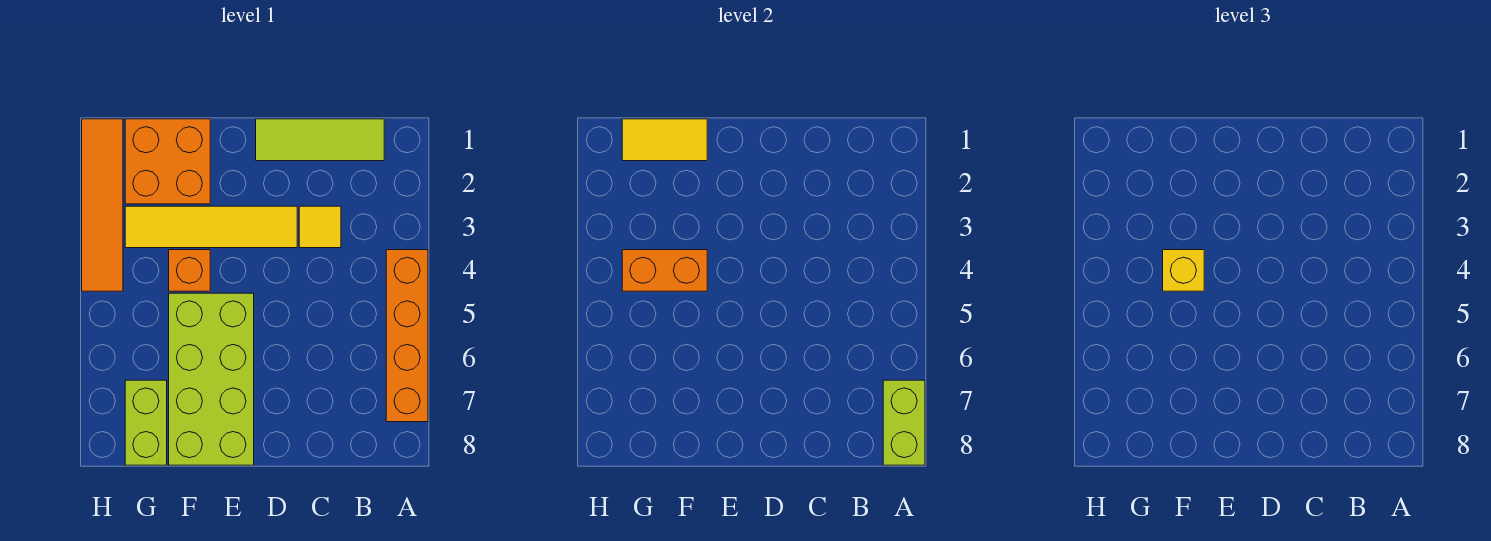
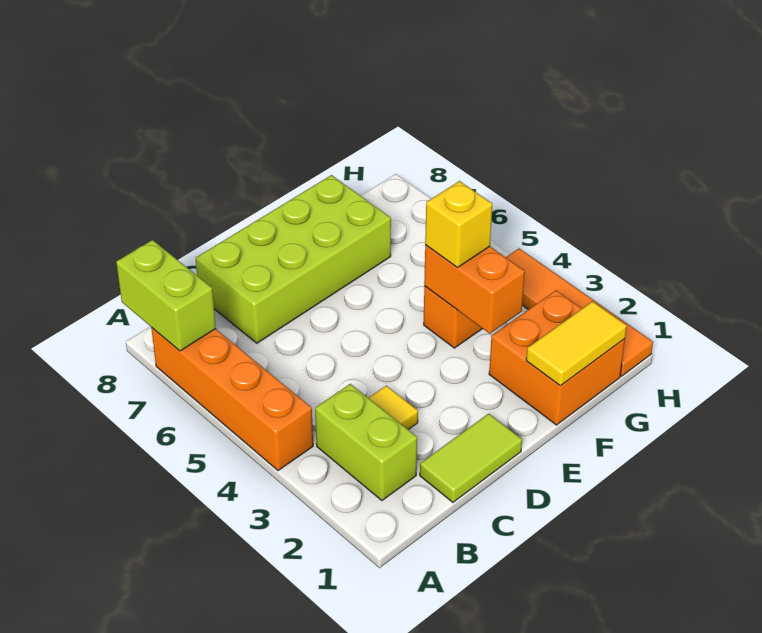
lime tile B1:D1 level 1 -> lime tile C1:D1 level 1
yellow tile D3:G3 level 1 -> none
lime brick E5:F8 level 1 -> lime brick C7:F8 level 1
orange brick F4:G4 level 2 -> orange brick F3:F4 level 2
lime brick G7:G8 level 1 -> lime brick B2:B3 level 1

